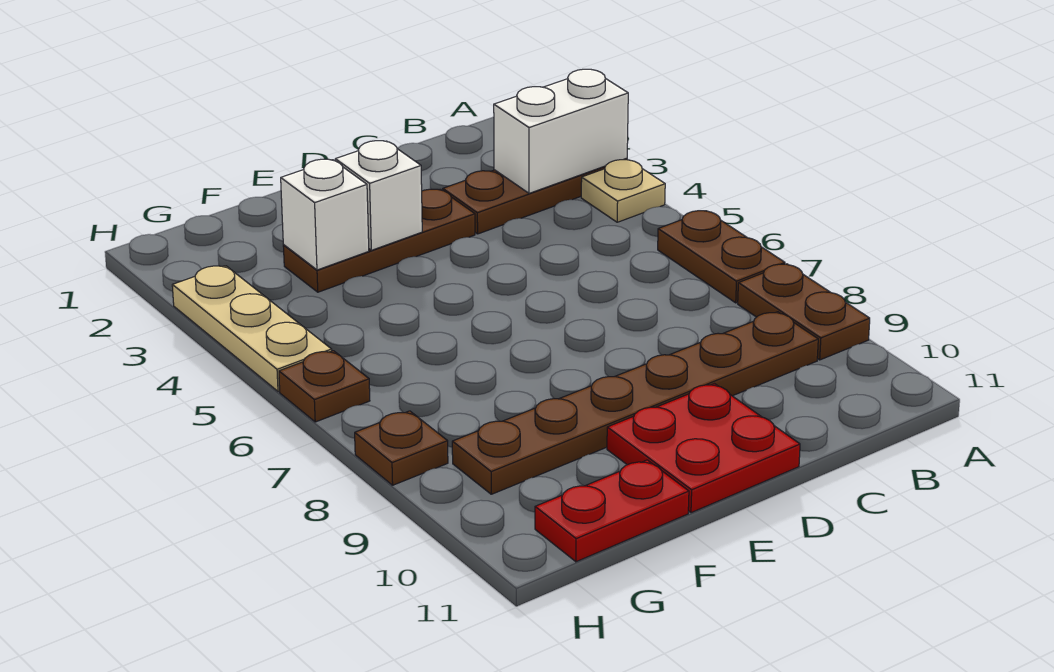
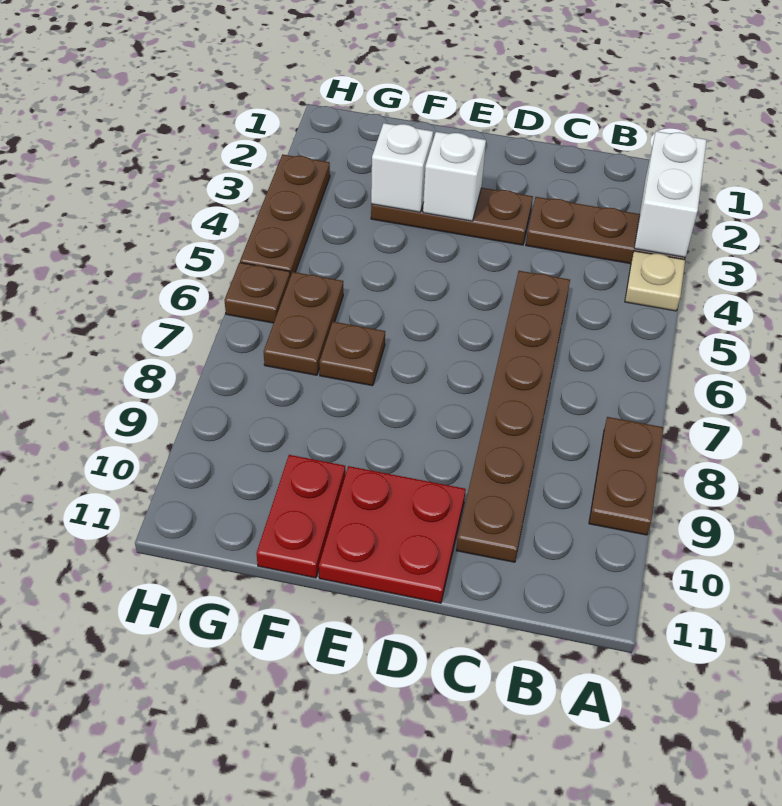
white brick A3:B3 level 2 -> white brick A2:A3 level 2
brown plate A6:A7 level 1 -> brown plate G6:G7 level 1
brown plate B9:G9 level 1 -> brown plate C5:C10 level 1
red plate F11:G11 level 1 -> red plate F10:F11 level 1
tan plate H3:H5 level 1 -> brown plate H3:H5 level 1
brown plate H8 level 1 -> brown plate F7 level 1

